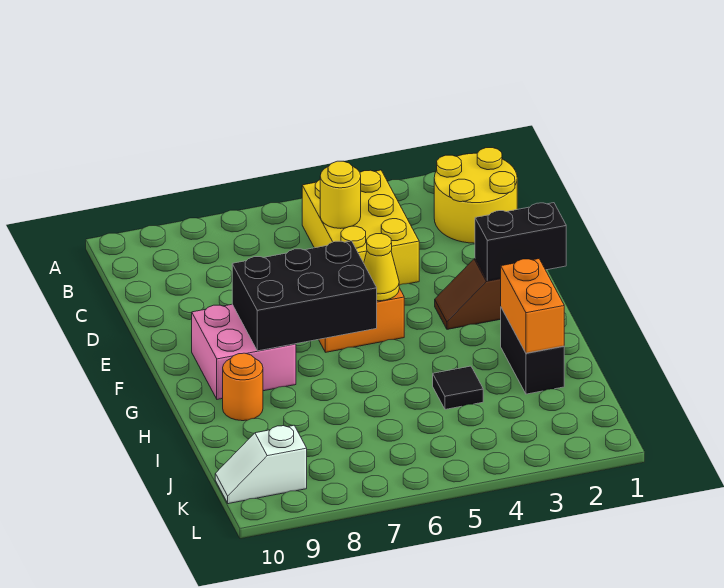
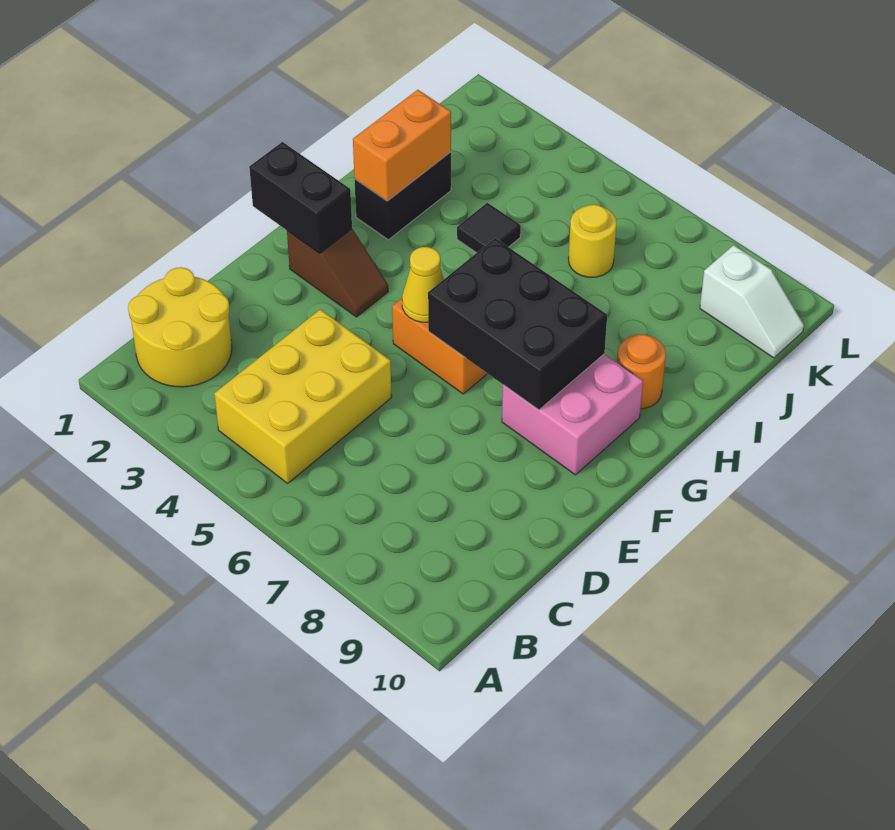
yellow round brick C5 level 2 -> yellow round brick J6 level 1

